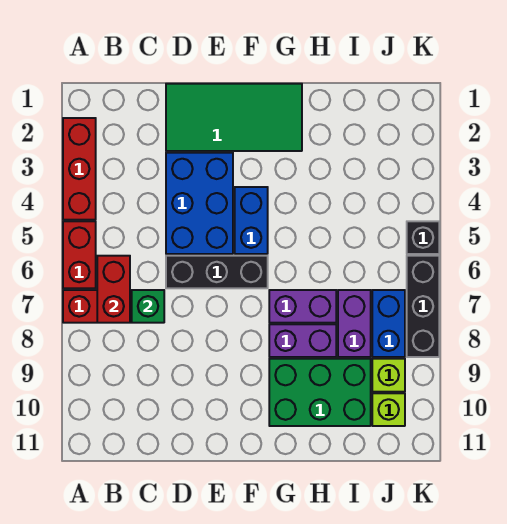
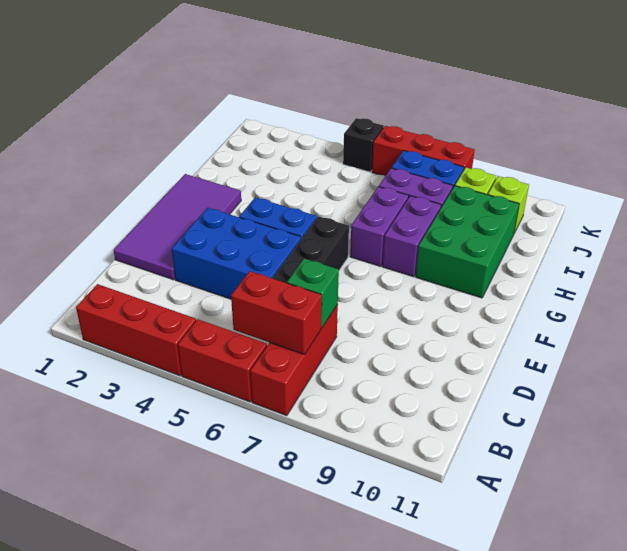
green tile D1:G2 level 1 -> purple tile D1:G2 level 1
black brick K6:K8 level 1 -> red brick K6:K8 level 1

